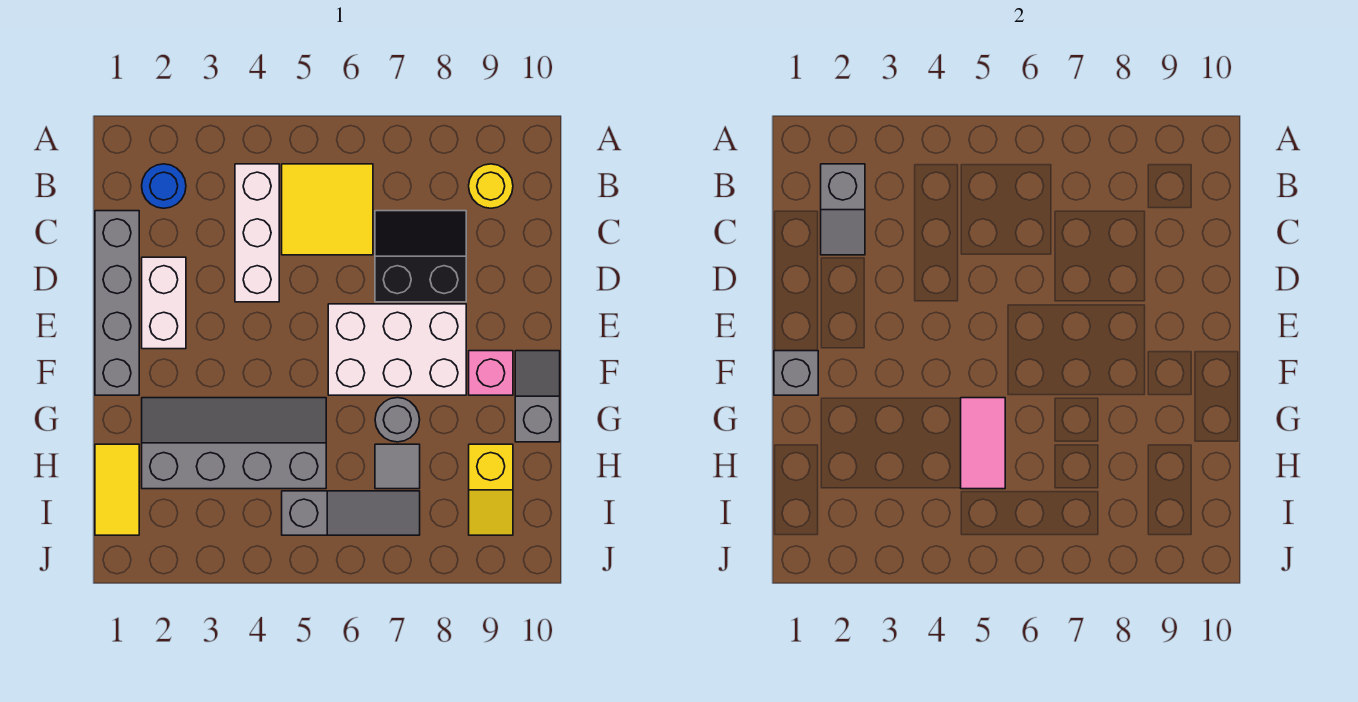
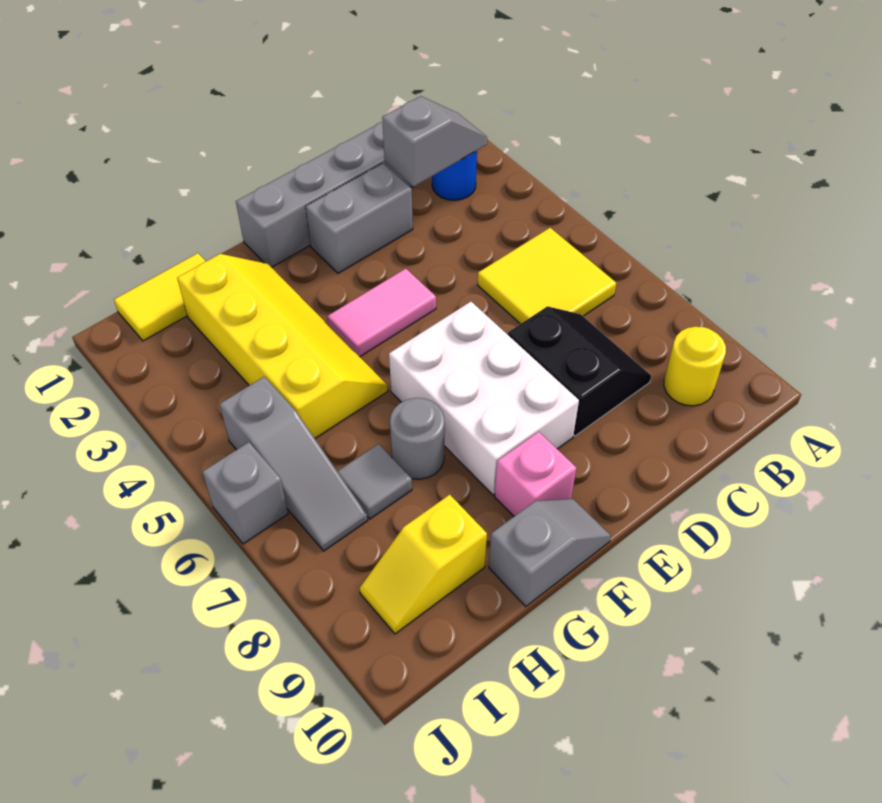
grey slope B2:C2 level 2 top B -> grey slope B2:C2 level 2 top C
white brick B4:D4 level 1 -> none
white brick D2:E2 level 1 -> grey brick D2:E2 level 1
grey brick F1 level 2 -> grey brick J6 level 1
grey slope G2:H5 level 1 top H -> yellow slope G2:H5 level 1 top H
pink tile G5:H5 level 2 -> pink tile E4:F4 level 1

